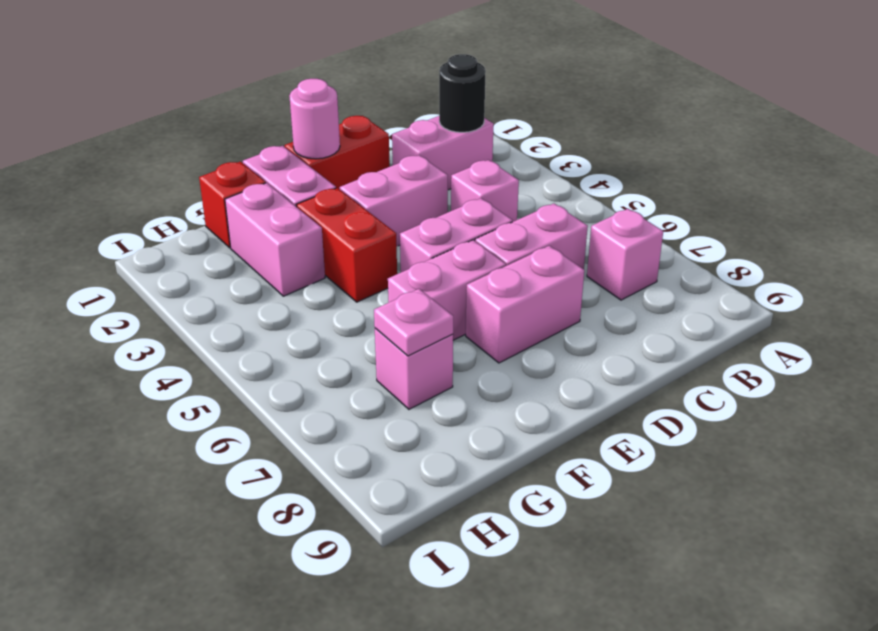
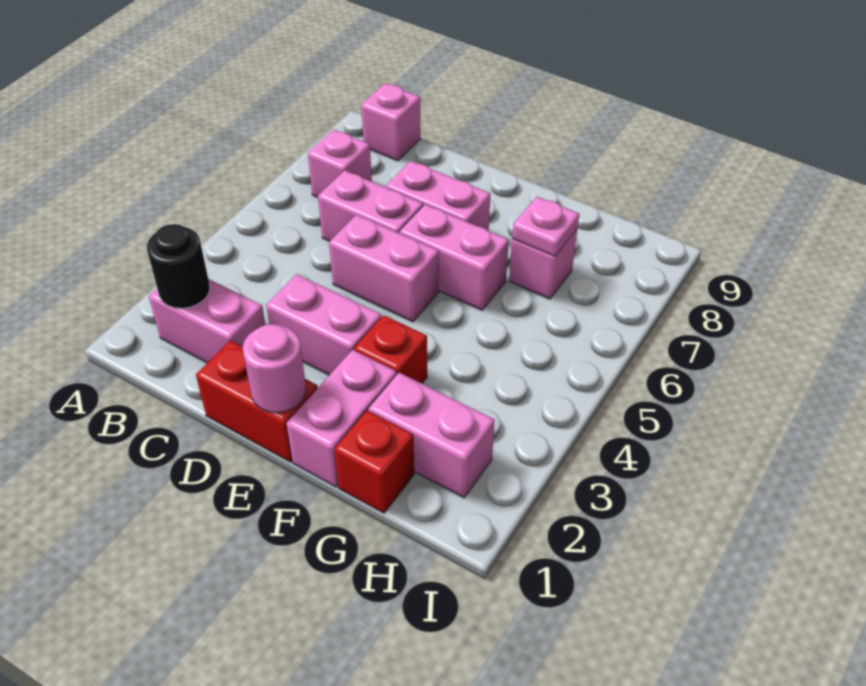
pink brick C4 level 1 -> pink brick B9 level 1
red brick F3:F4 level 1 -> red brick F3 level 1
pink brick G2:G3 level 1 -> pink brick G2:H2 level 1

